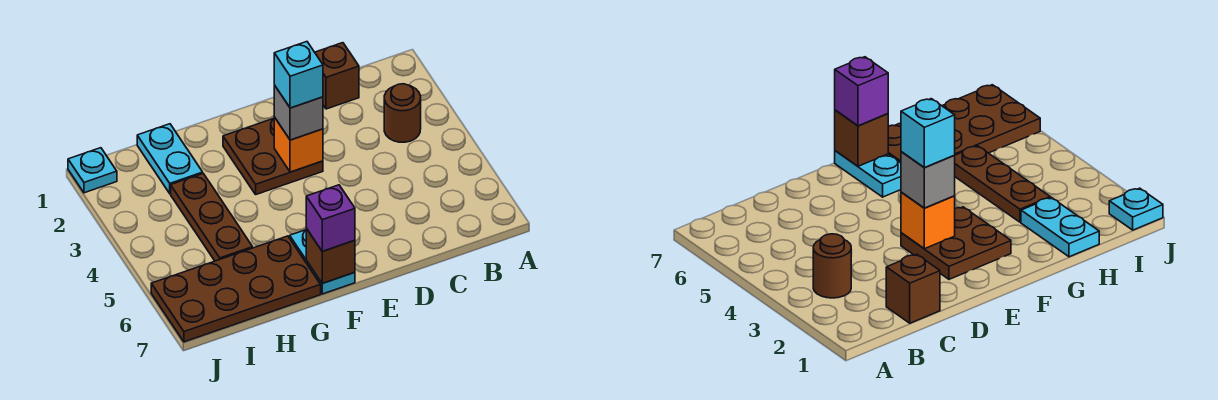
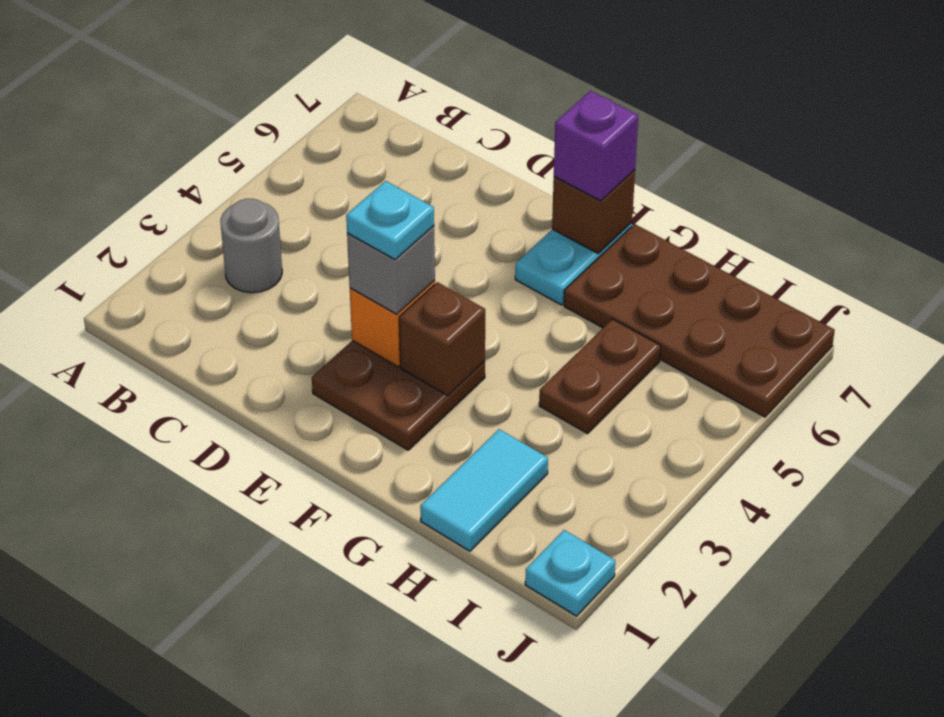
brown round brick B3 level 1 -> grey round brick B3 level 1
brown brick C1 level 1 -> brown brick F3 level 2
cyan brick E3 level 4 -> cyan plate E3 level 4
cyan plate H1:H2 level 1 -> cyan tile H1:H2 level 1
brown plate H3:H5 level 1 -> brown plate H4:H5 level 1

